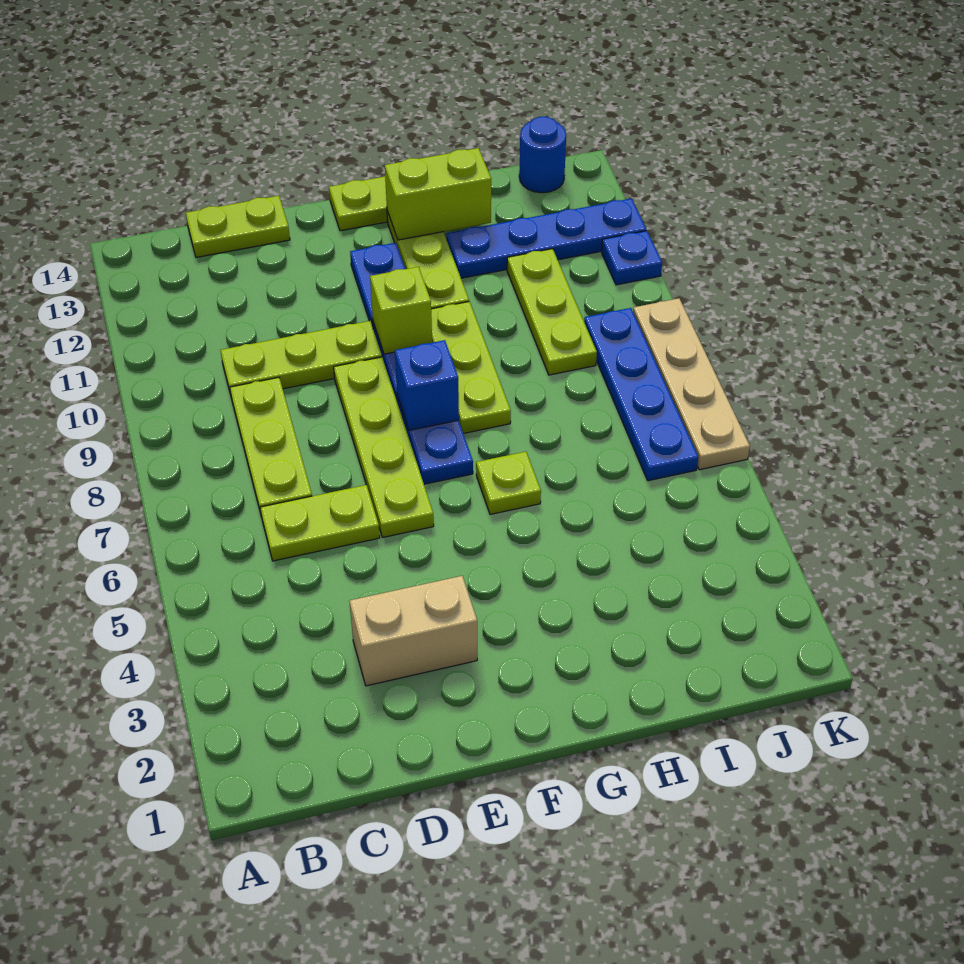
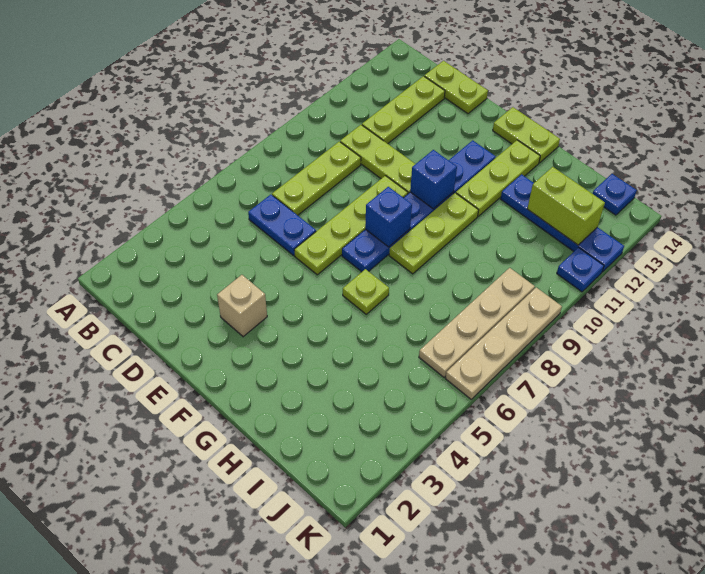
lime plate C6:D6 level 1 -> blue plate C6:D6 level 1
tan brick D3:E3 level 1 -> tan brick E3 level 1
lime brick F10 level 2 -> blue brick F10 level 2
lime brick G13:H13 level 2 -> lime brick I12:J12 level 2
lime plate I9:I11 level 1 -> lime plate C11:C13 level 1
blue plate J6:J9 level 1 -> tan plate J6:J9 level 1
blue round brick J14 level 1 -> blue plate J14 level 1

